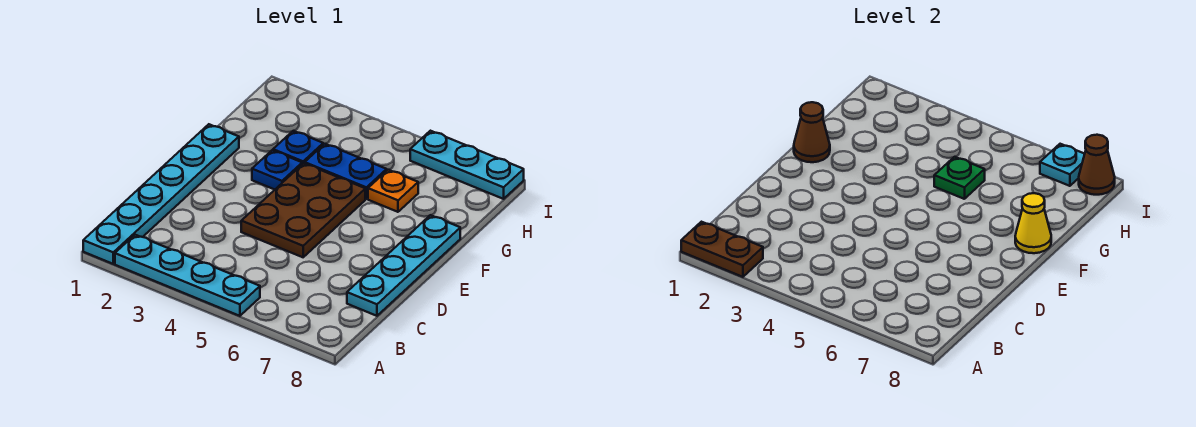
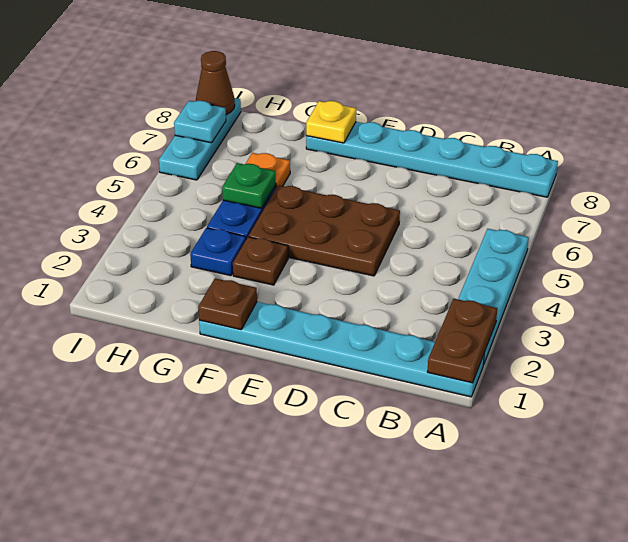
cyan plate C8:F8 level 1 -> cyan plate A8:F8 level 1
brown cone F1 level 2 -> brown plate F1 level 2
blue plate F3 level 1 -> brown plate F3 level 1
yellow cone F8 level 2 -> yellow plate F8 level 2

